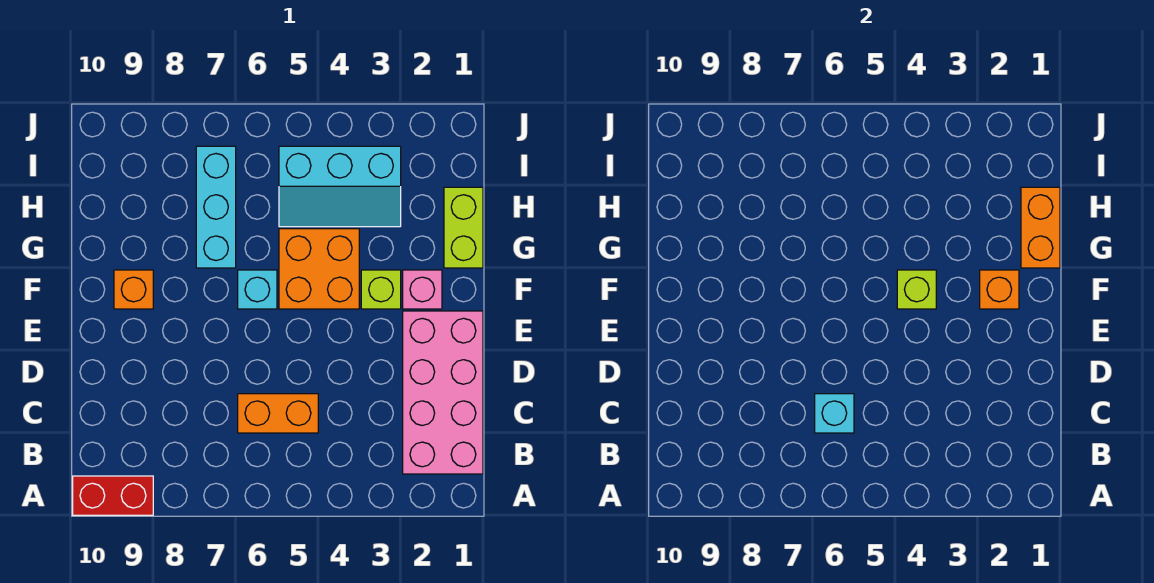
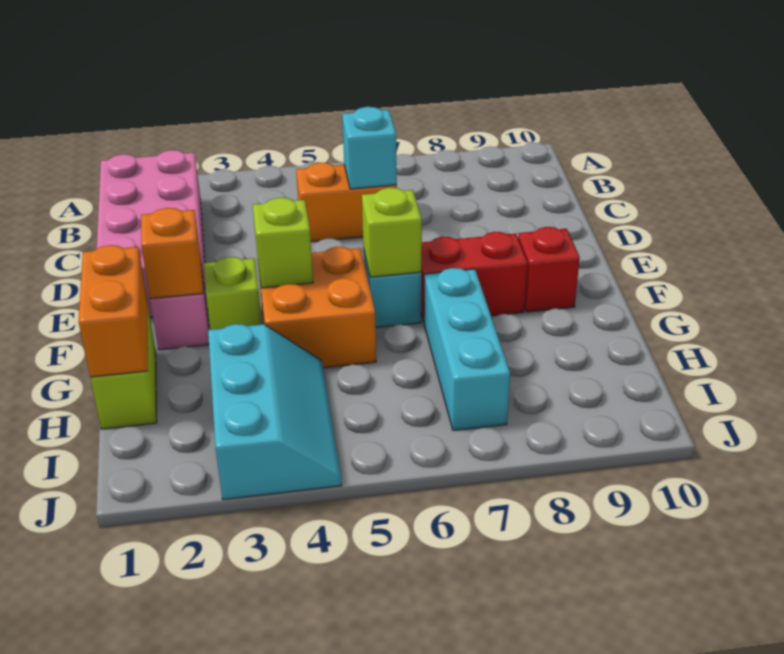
red brick A9:A10 level 1 -> red brick F7:F8 level 1
none -> lime brick F6 level 2
orange brick F9 level 1 -> red brick F9 level 1
cyan slope H3:I5 level 1 top I -> cyan slope H3:J4 level 1 top 3

